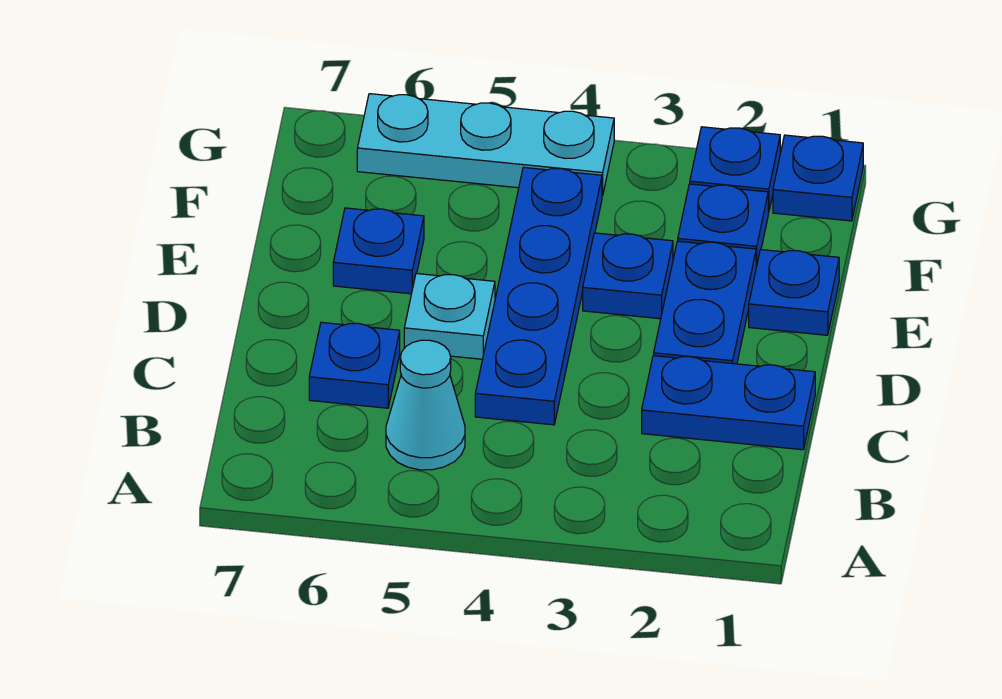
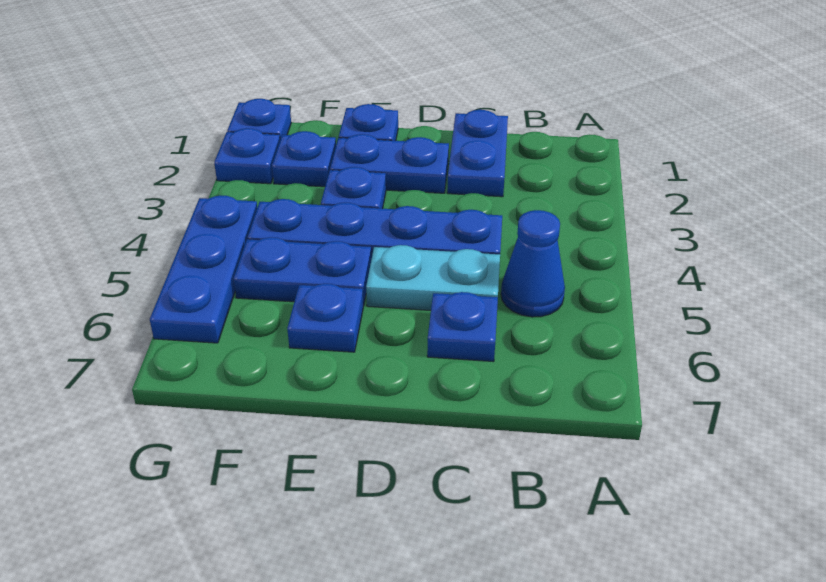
cyan cone B5 level 1 -> blue cone B5 level 1
cyan plate D5 level 1 -> cyan plate C5:D5 level 1
none -> blue plate E5:F5 level 1
cyan plate G4:G6 level 1 -> blue plate G4:G6 level 1

